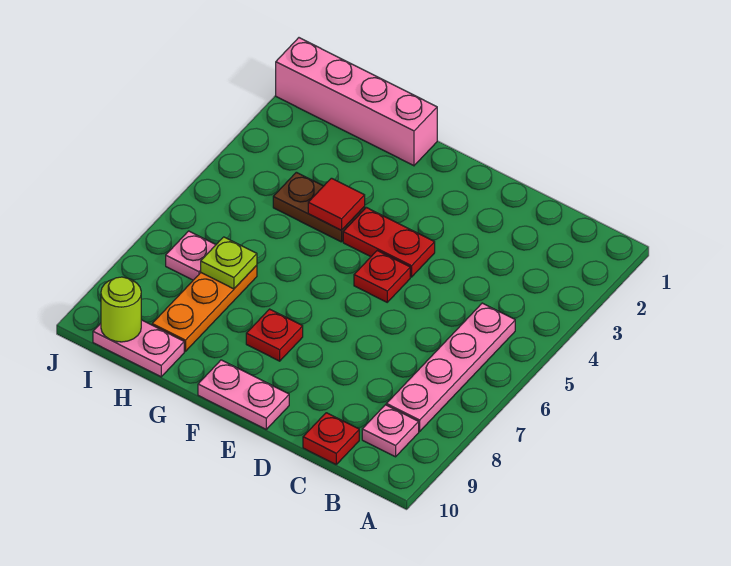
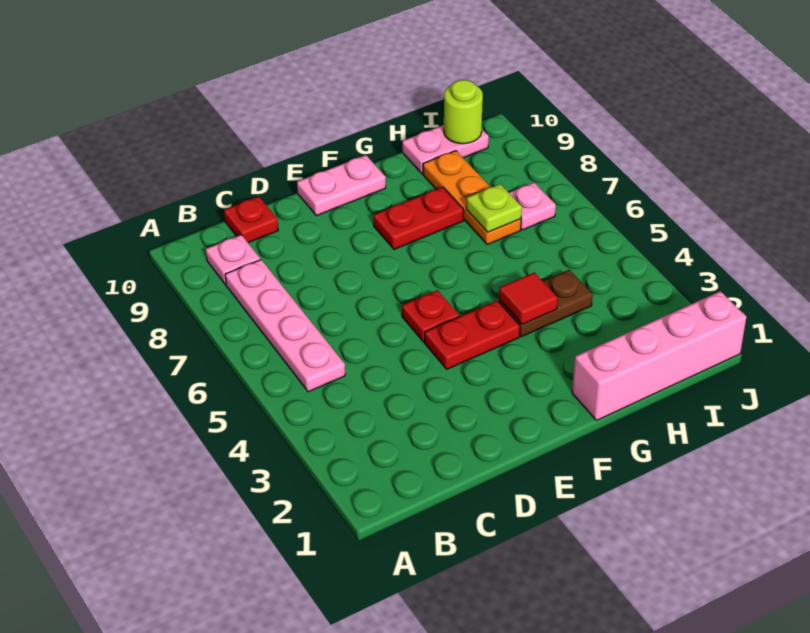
red plate F8 level 1 -> red plate F8:G8 level 1

